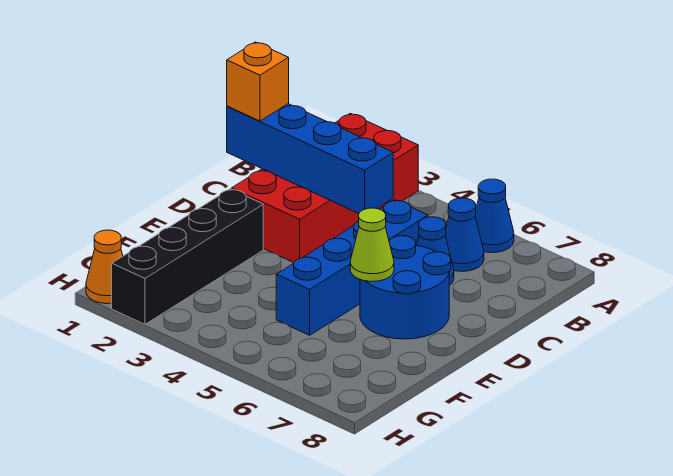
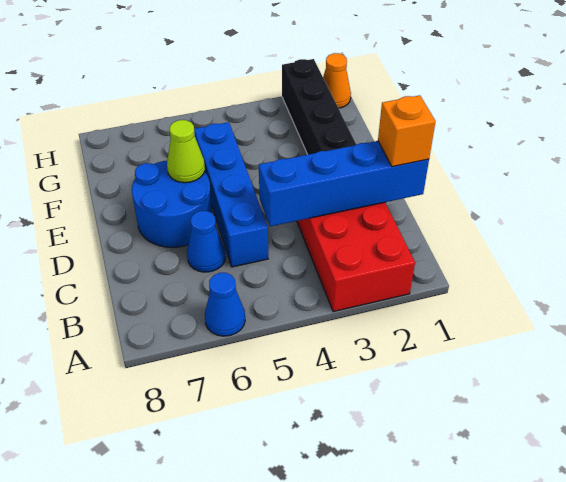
blue cone B6 level 1 -> none

